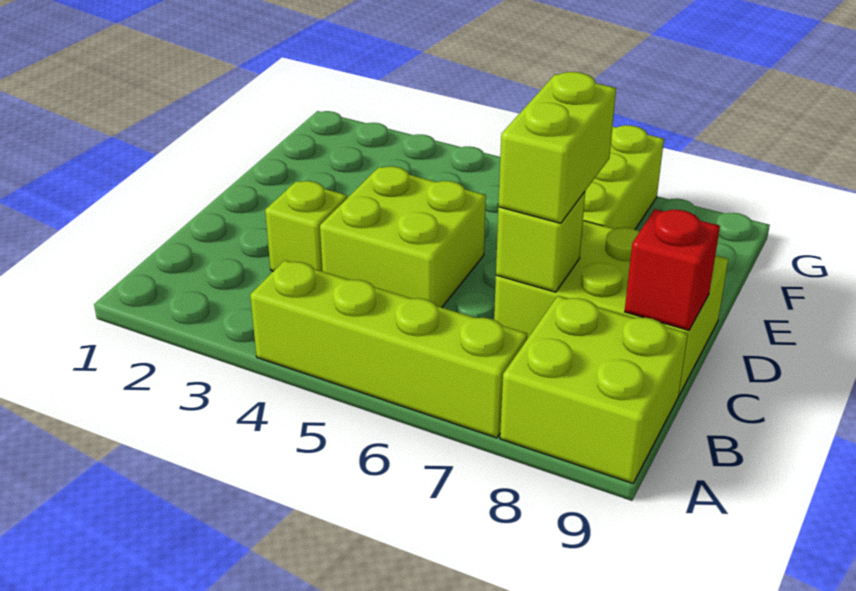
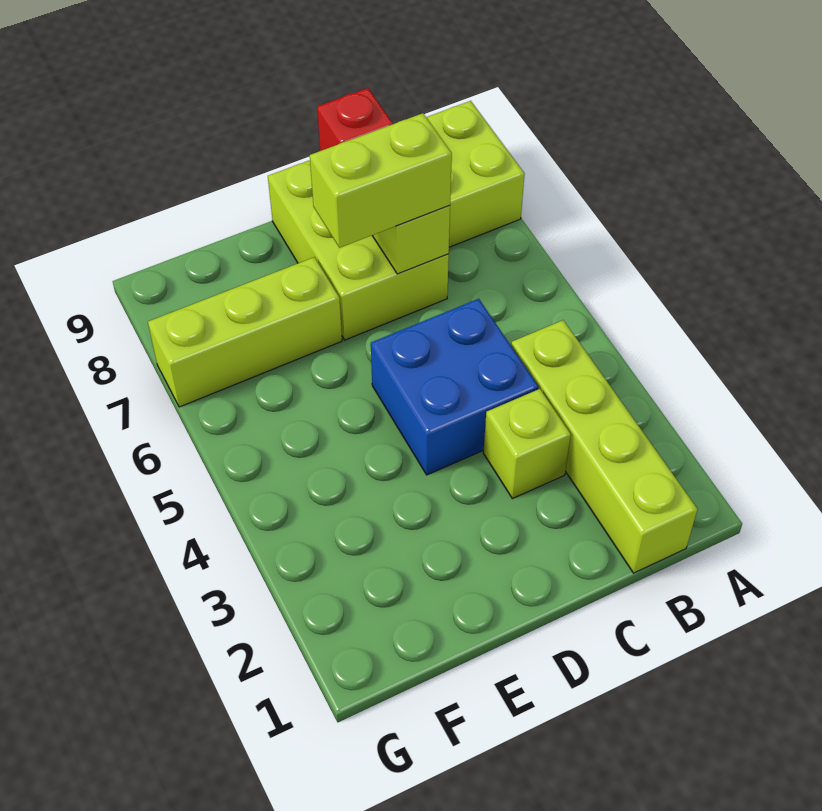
lime brick A4:A7 level 1 -> lime brick B1:B4 level 1
lime brick C4:D5 level 1 -> blue brick C4:D5 level 1

